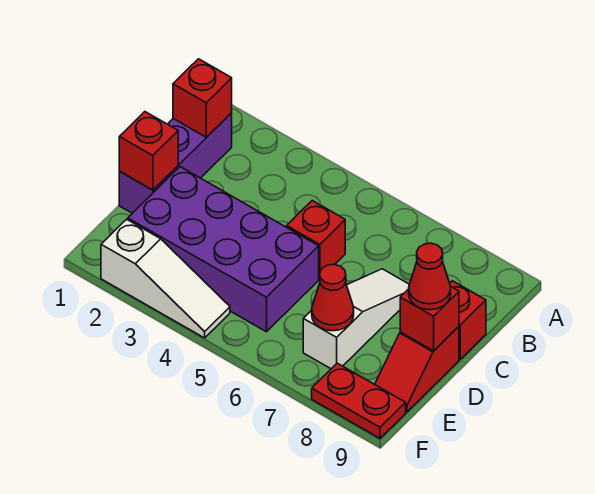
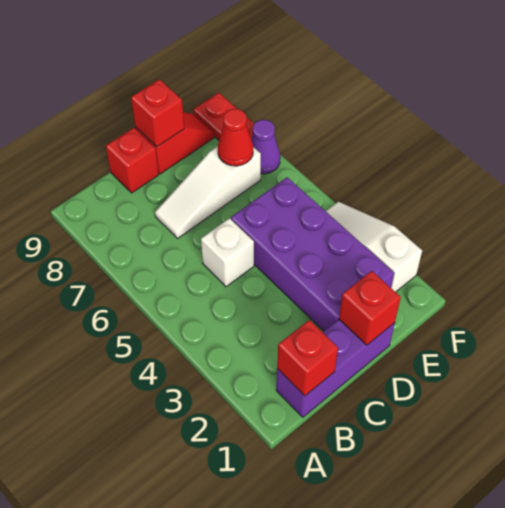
red brick C5 level 1 -> white brick C5 level 1
red cone D9 level 3 -> none
none -> purple cone F7 level 1

